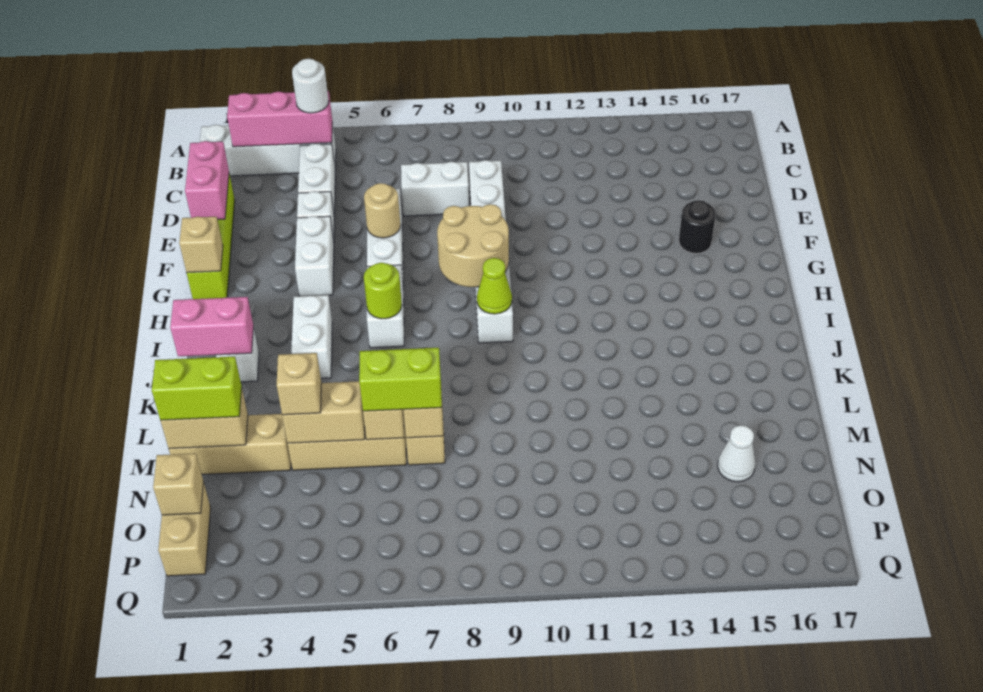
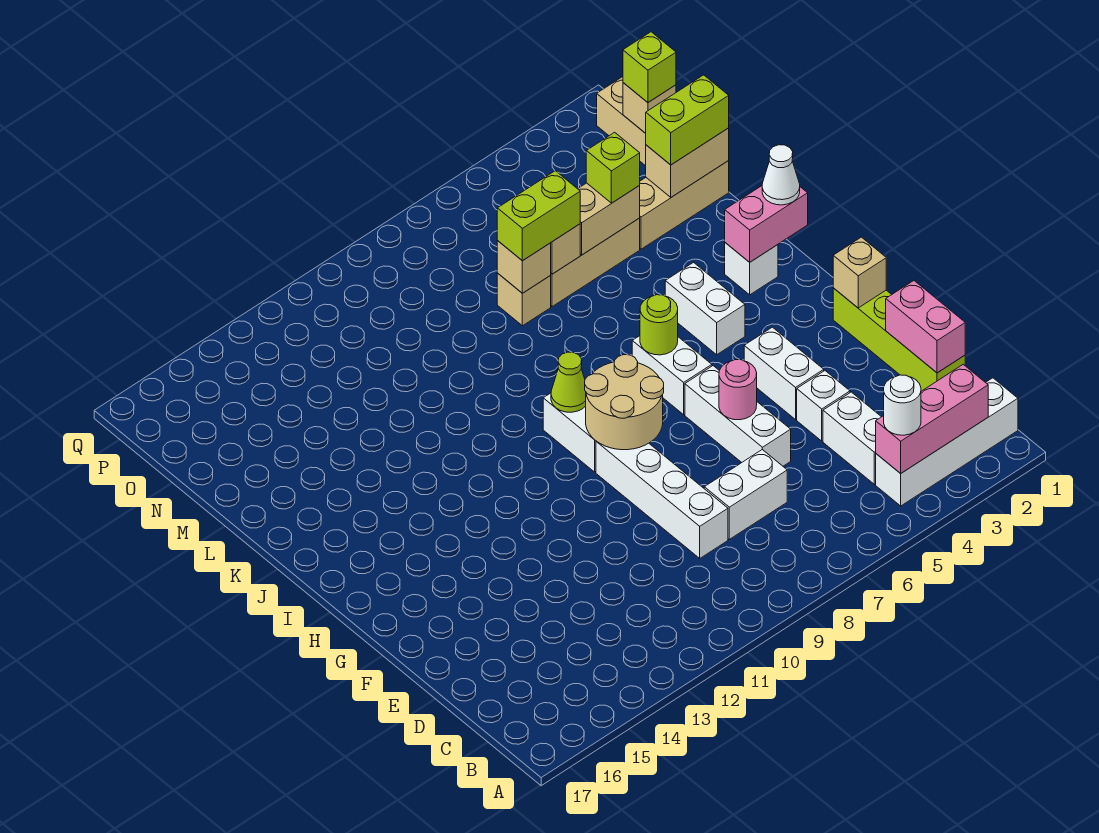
tan round brick F6 level 2 -> pink round brick F6 level 2
black round brick F15 level 1 -> none
tan brick M4 level 3 -> lime brick M4 level 3
white cone N15 level 1 -> white cone J1 level 3
none -> lime brick O1 level 3

